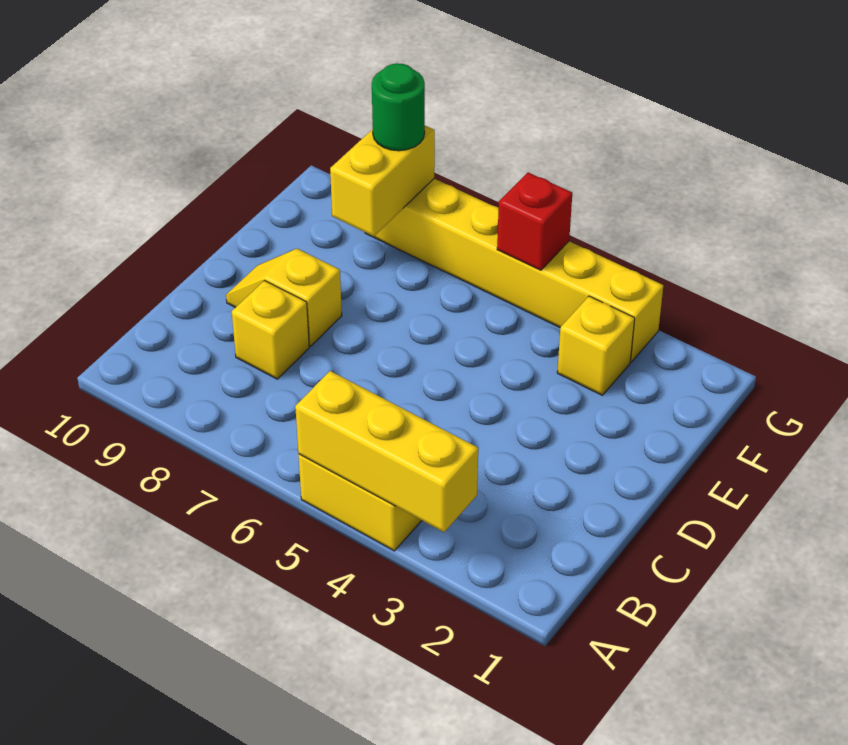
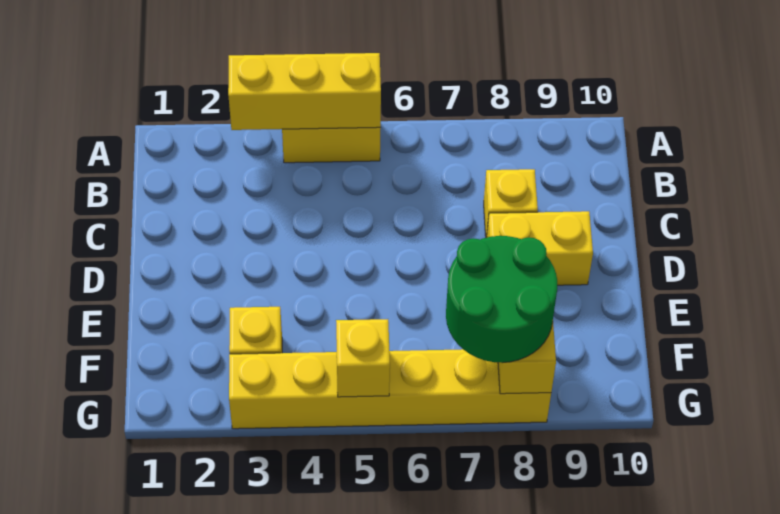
yellow slope D8:D9 level 1 top 8 -> yellow brick D8:D9 level 1
red brick G5 level 2 -> yellow brick G5 level 2
green round brick G8 level 3 -> green round brick F7:G8 level 3

